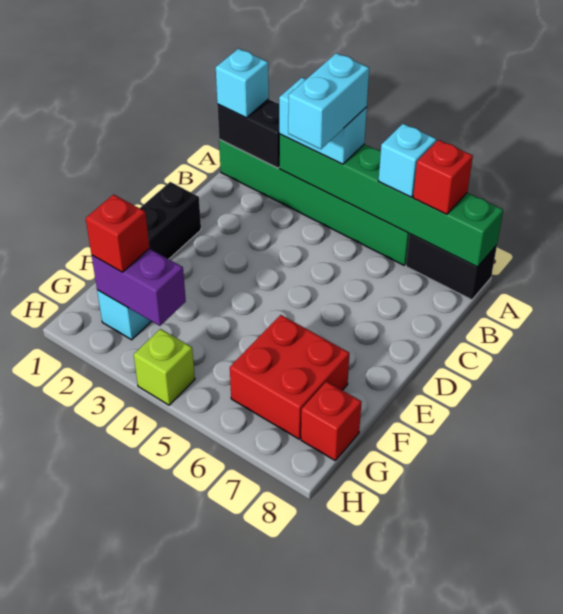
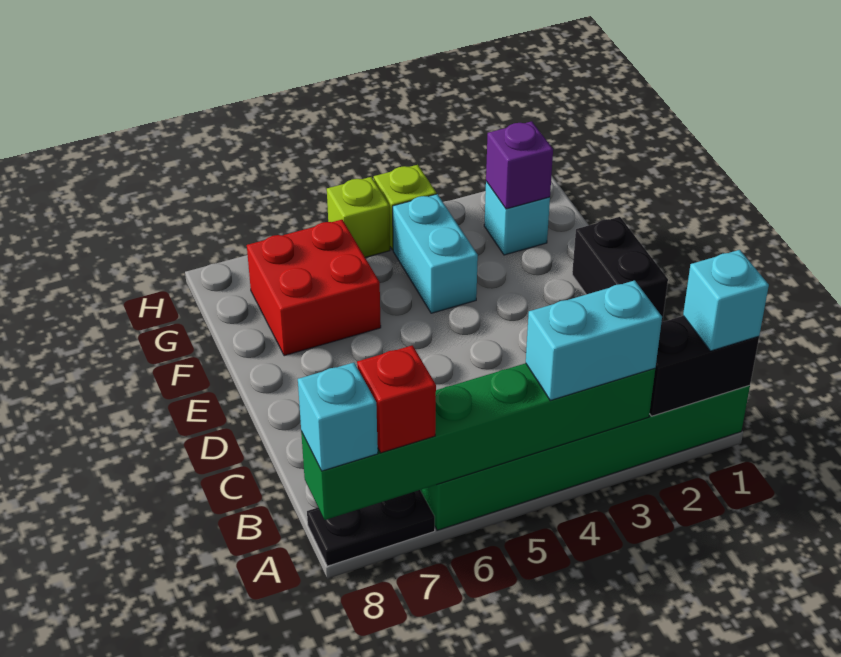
cyan brick A4:B4 level 4 -> cyan brick F4:G4 level 1
cyan brick A6 level 3 -> cyan brick A8 level 3
black brick A7:A8 level 1 -> black plate A7:A8 level 1
purple brick G2:G3 level 2 -> purple brick G2 level 2
red brick G2 level 3 -> none
red brick G8 level 1 -> none
none -> lime brick H5 level 1

